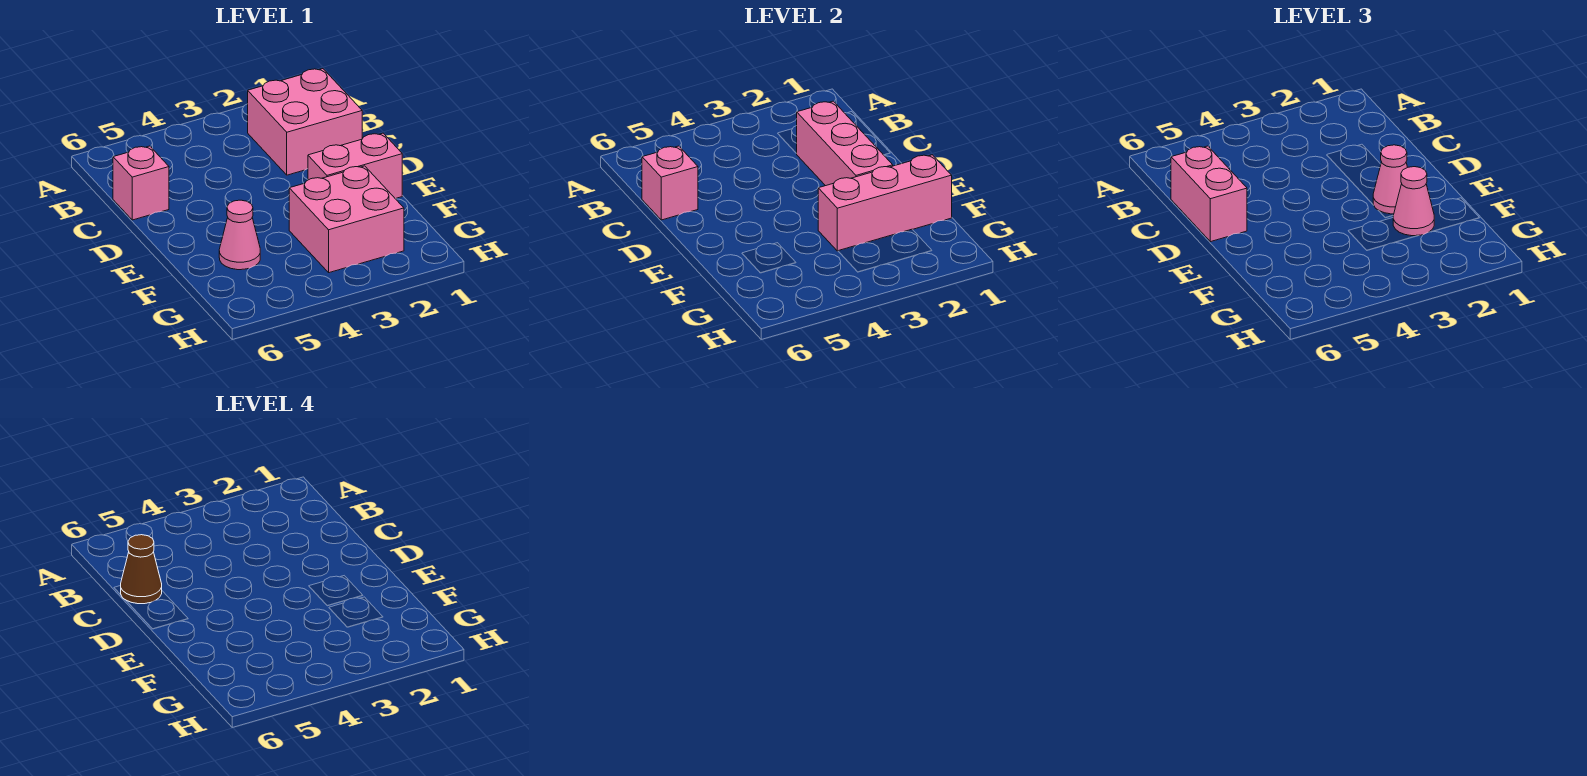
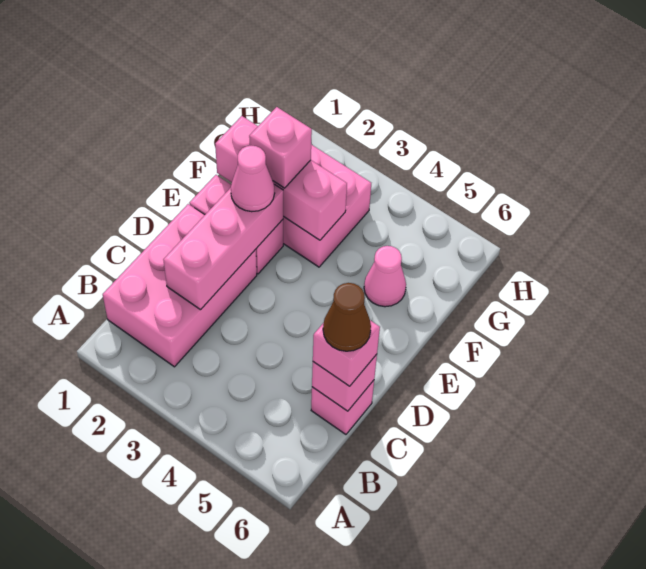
pink brick B1:C2 level 1 -> pink brick B1:D2 level 1
pink brick C6:D6 level 3 -> pink brick C6 level 3
pink cone F2 level 3 -> pink brick F2 level 3

